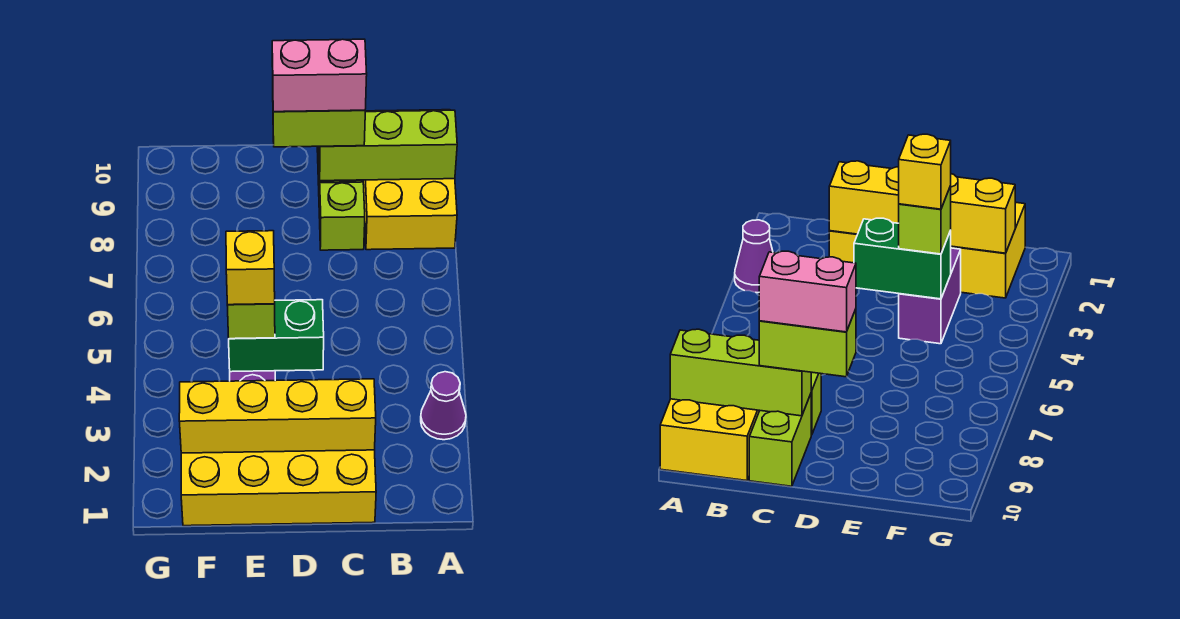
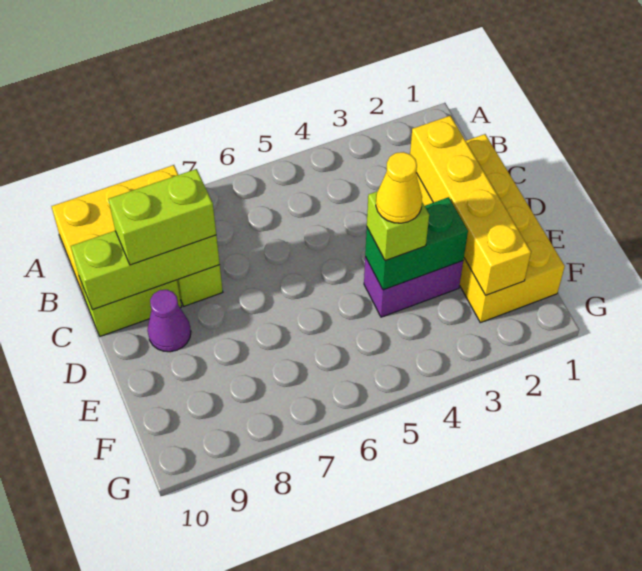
purple cone A3 level 1 -> purple cone D9 level 1
lime brick A9:C9 level 2 -> lime brick C8:C10 level 2
lime brick C9:D9 level 3 -> lime brick C8:C9 level 3
pink brick C9:D9 level 4 -> none
green brick D4:E4 level 2 -> green brick E3:E4 level 2
yellow brick E4 level 4 -> yellow cone E4 level 4

